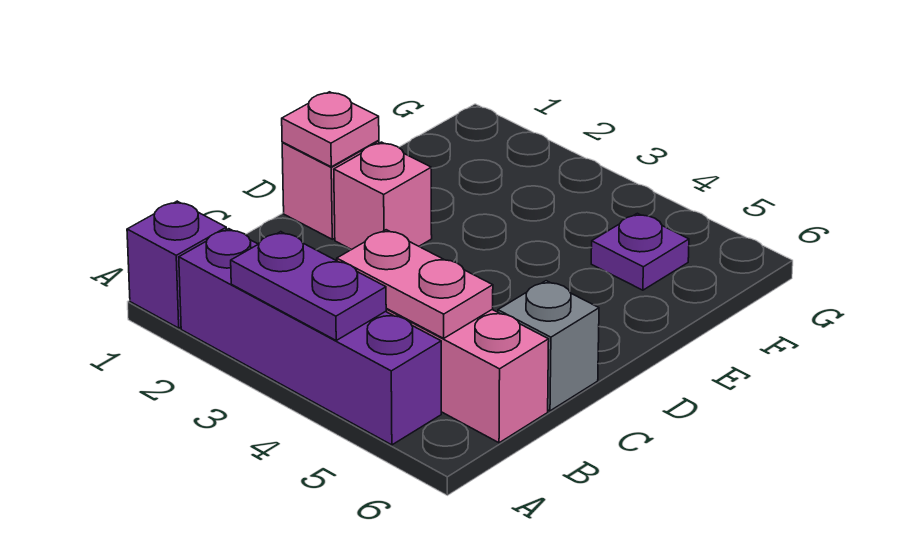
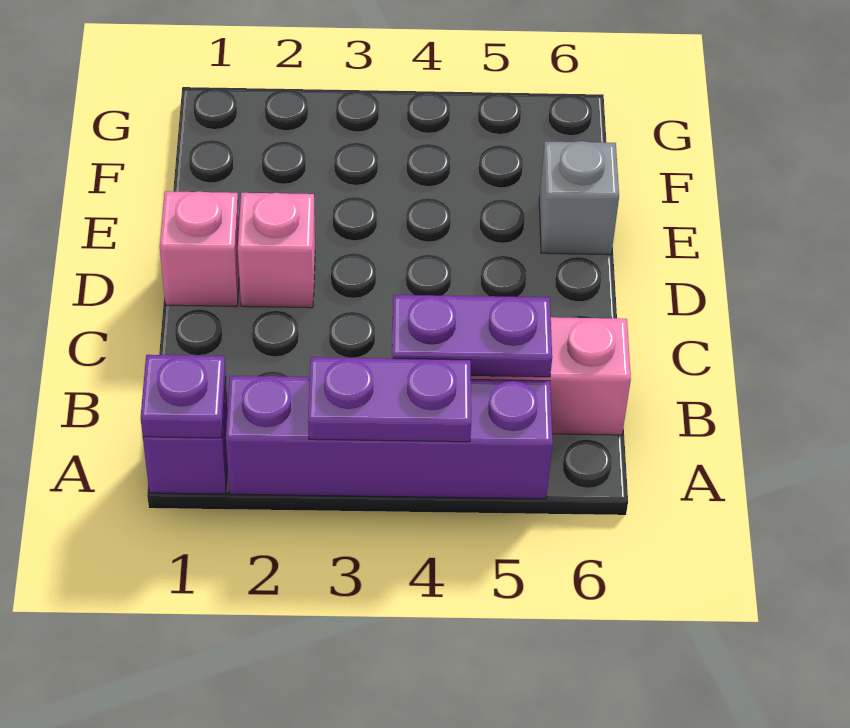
pink plate B4:B5 level 2 -> purple plate B4:B5 level 2
grey brick C6 level 1 -> grey brick E6 level 1
pink plate D1 level 2 -> none
purple plate F5 level 1 -> purple plate A1 level 2

